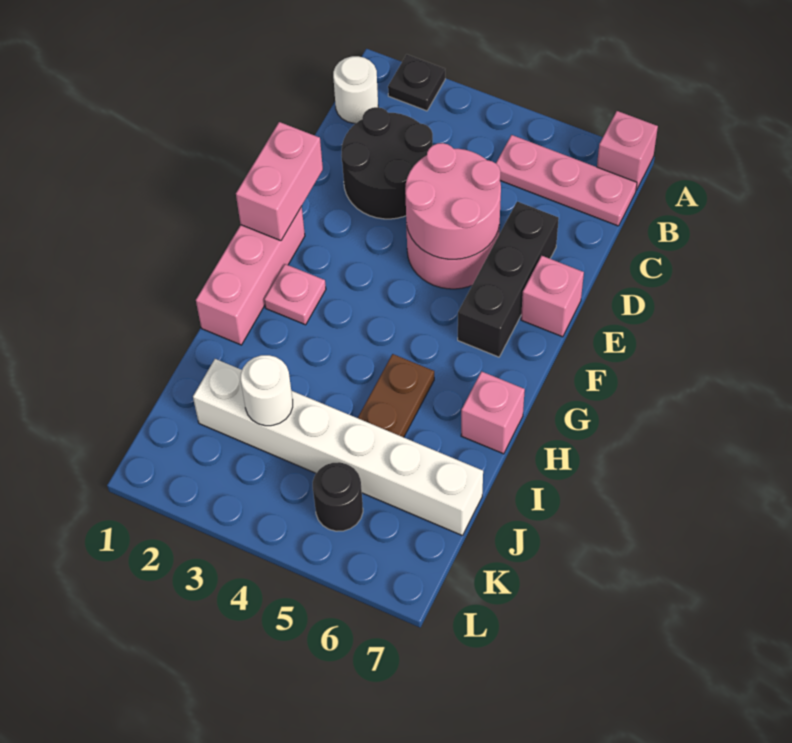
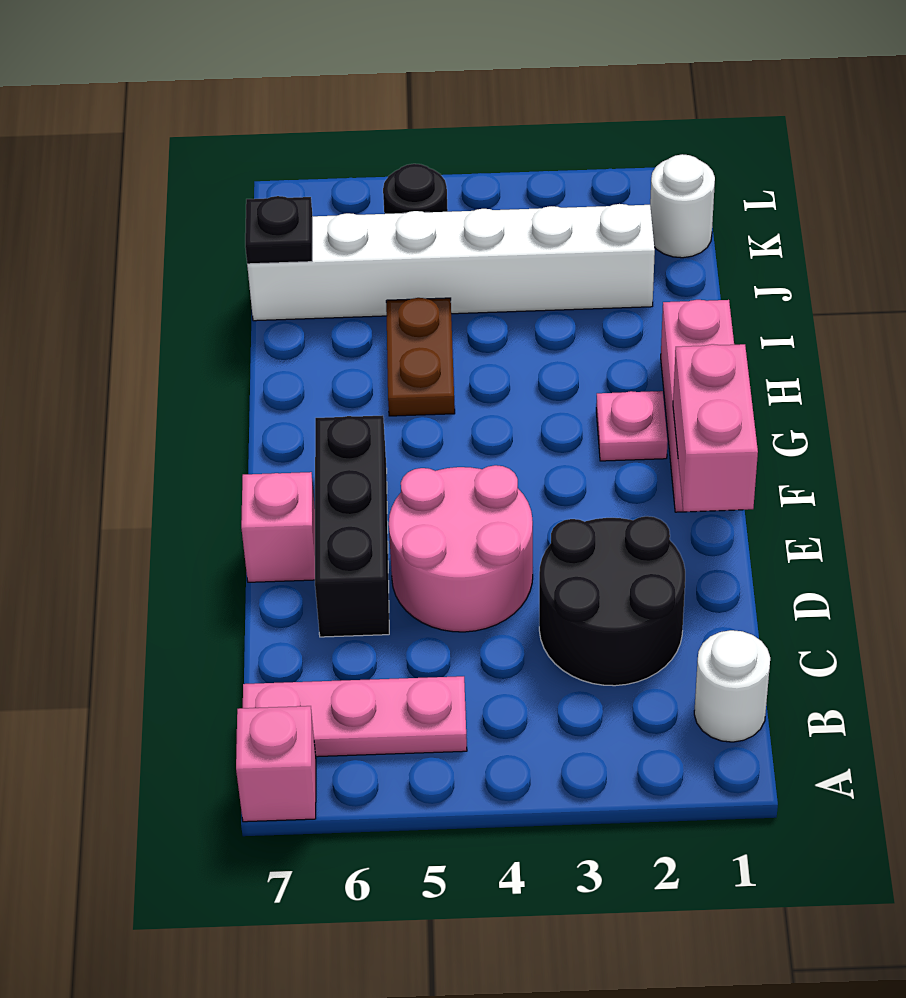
black plate A2 level 1 -> black plate J7 level 2
pink round brick D4:E5 level 2 -> none
pink brick H7 level 1 -> none
white round brick J3 level 2 -> white round brick K1 level 1

